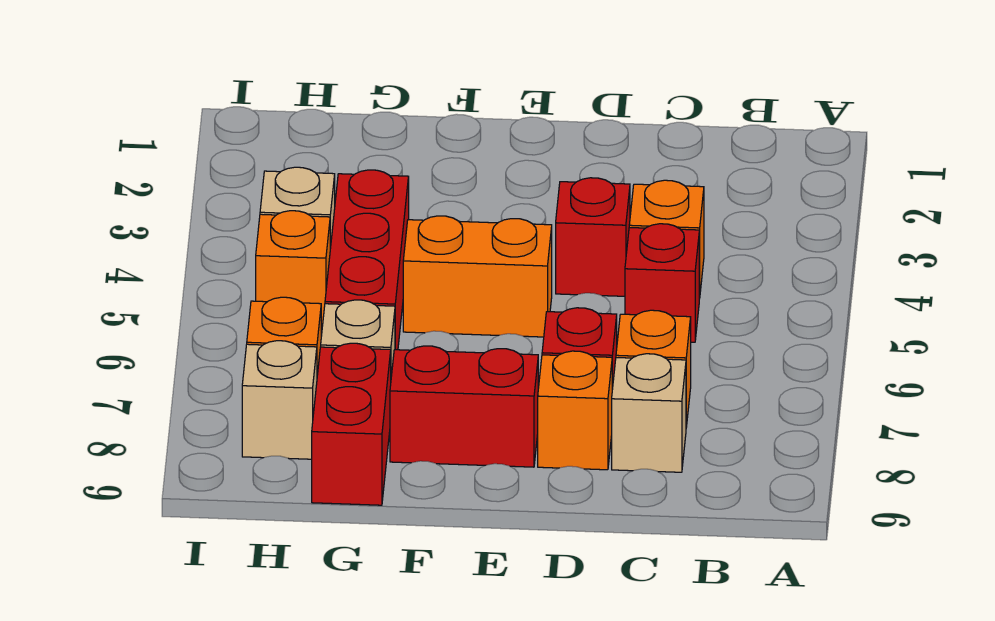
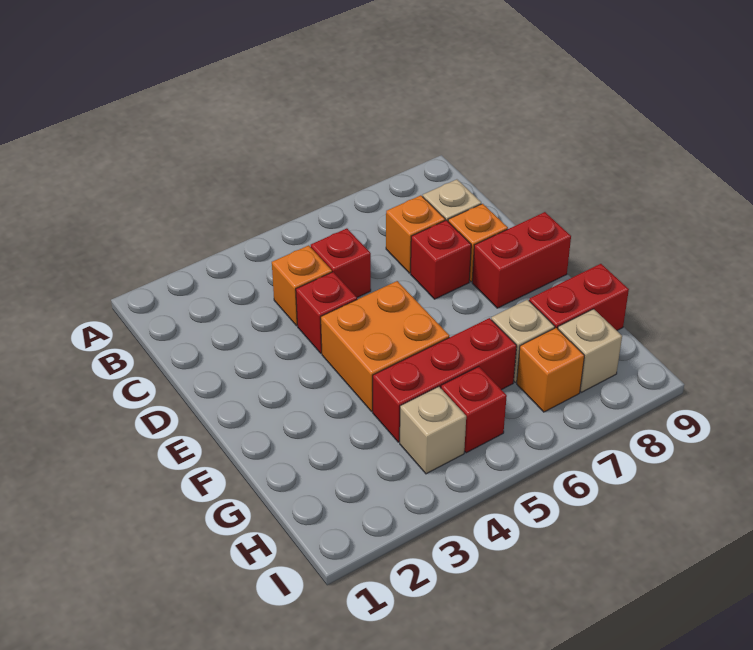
orange brick E5:F5 level 1 -> orange brick E4:F5 level 1
red brick E8:F8 level 1 -> red brick E8:E9 level 1
orange brick H5 level 1 -> red brick H5 level 1

